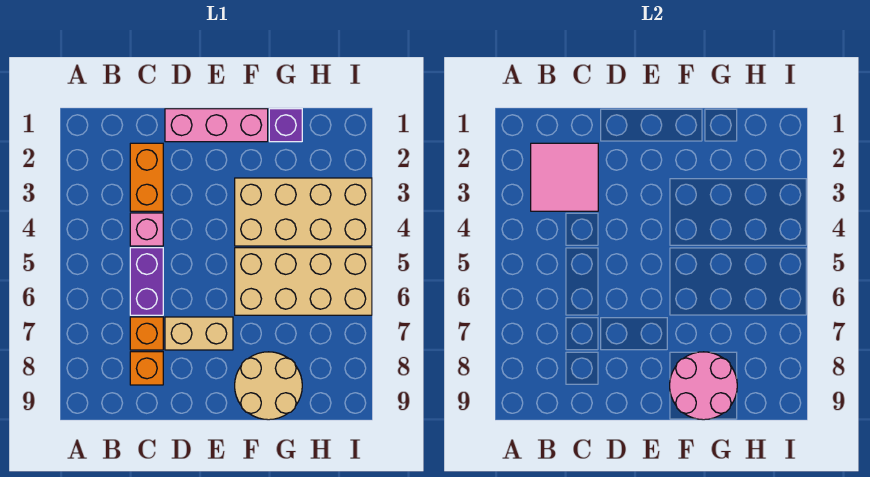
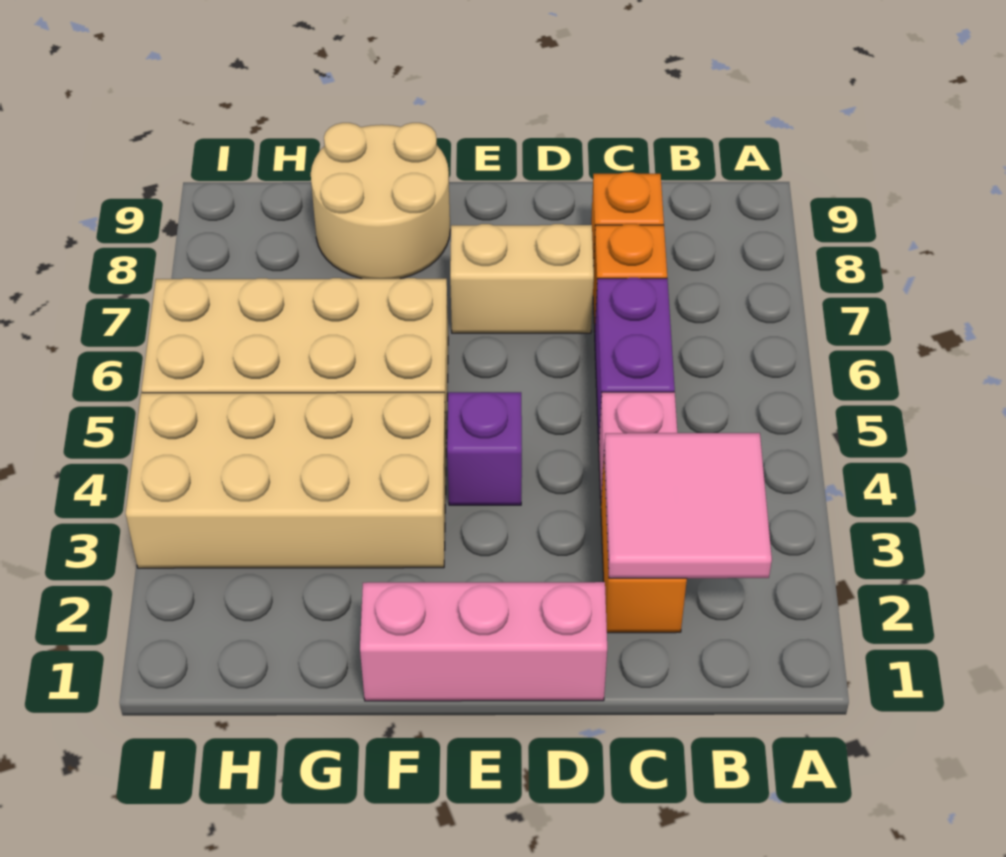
pink round brick F8:G9 level 2 -> none
purple brick G1 level 1 -> purple brick E4 level 1

